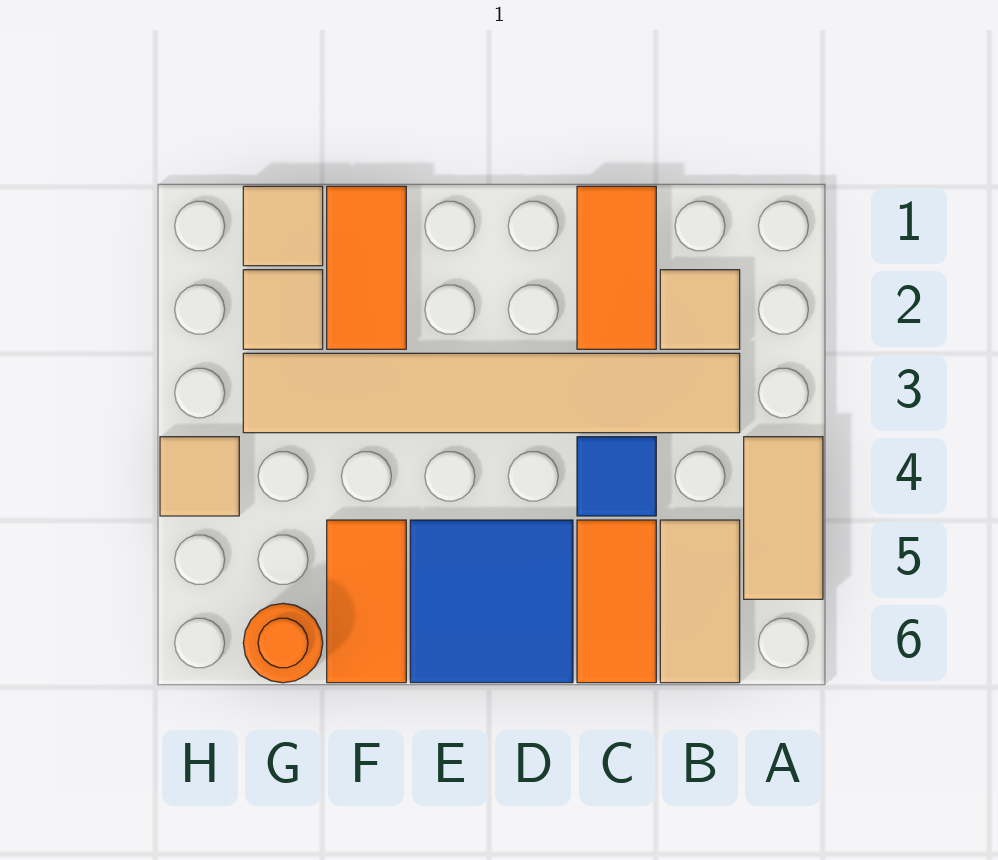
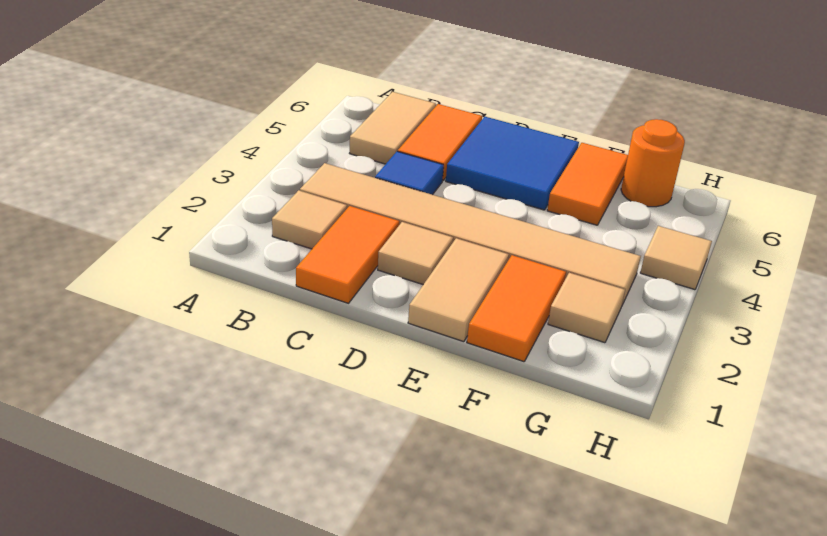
tan tile A4:A5 level 1 -> tan tile E1:E2 level 1
tan tile G1 level 1 -> tan tile D2 level 1

